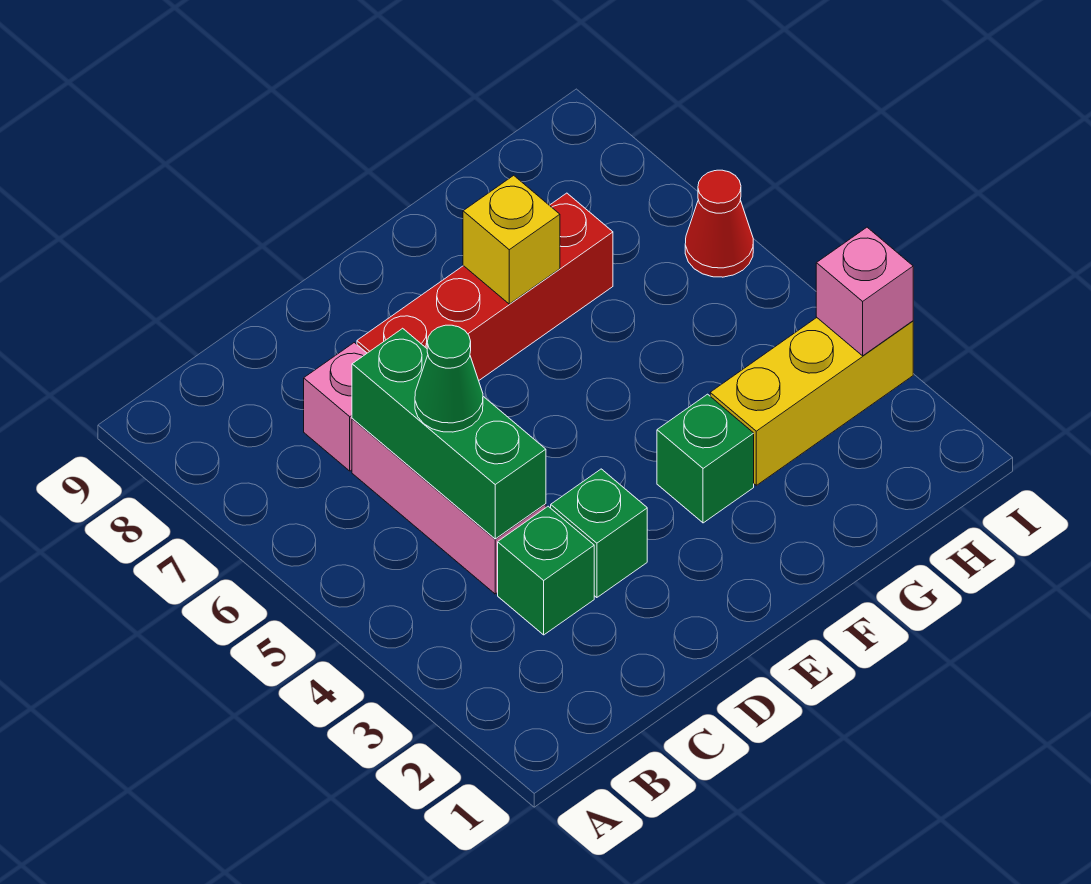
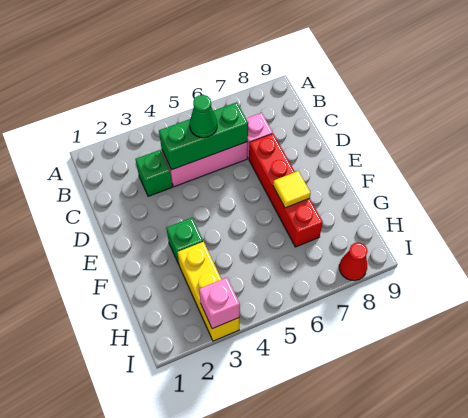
green brick D3 level 1 -> none
yellow brick F7 level 2 -> yellow tile F7 level 2
red cone I6 level 1 -> red cone I8 level 1

